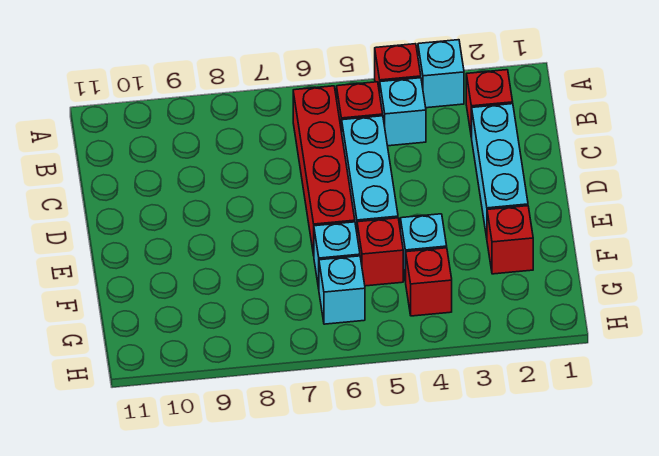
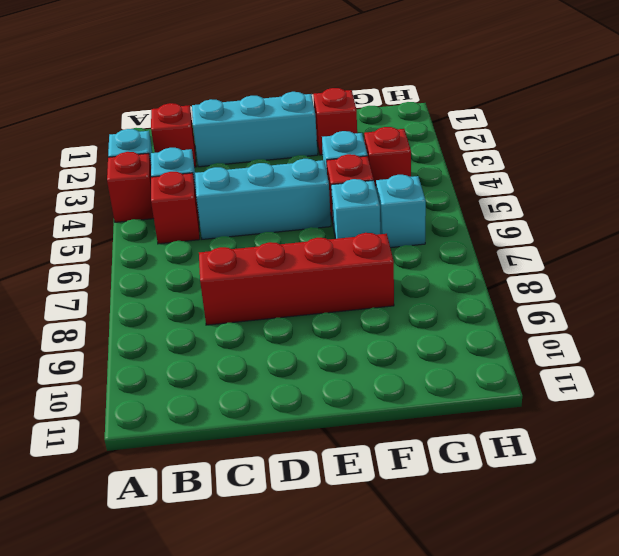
red brick B6:E6 level 1 -> red brick C8:F8 level 1

